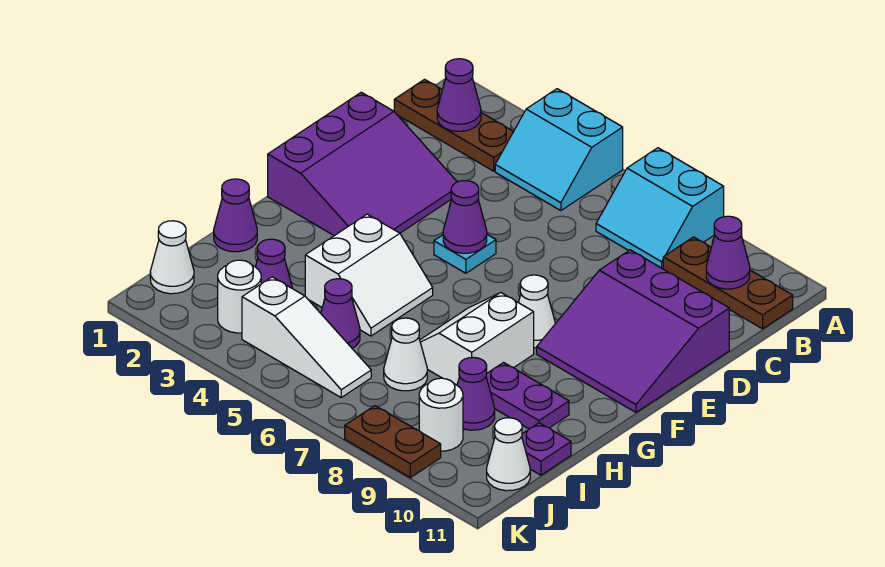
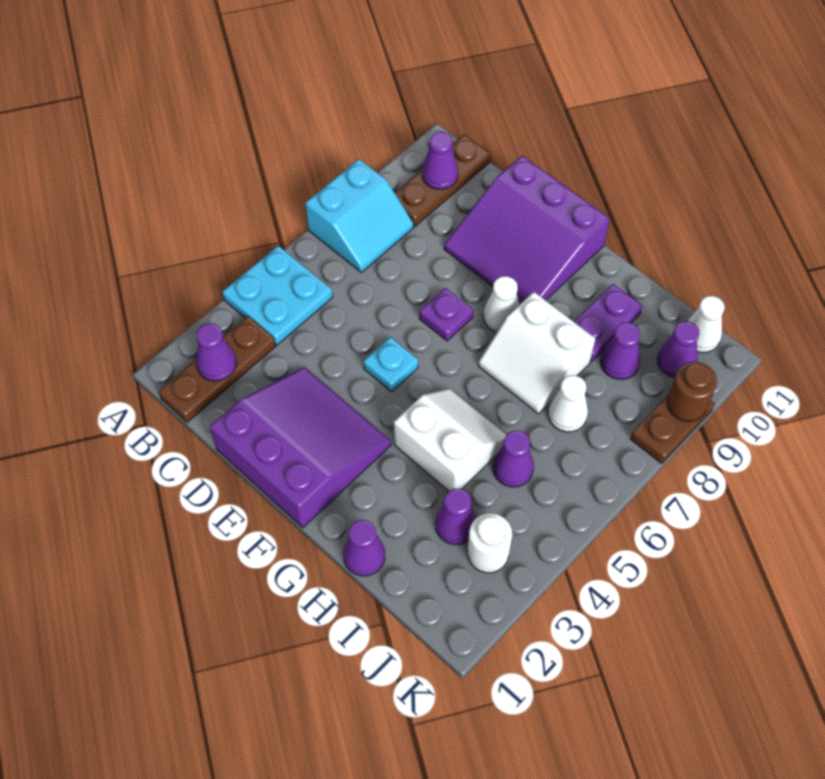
cyan slope A4:B5 level 1 top A -> cyan plate A4:B5 level 1
purple slope D9:F11 level 1 top D -> purple slope D9:F11 level 1 top 11
purple cone E5 level 2 -> purple cone J10 level 1
purple plate I11 level 1 -> purple plate E7 level 1
white cone J1 level 1 -> none
white slope J4:J6 level 1 top 4 -> none
white round brick J9 level 1 -> none
none -> brown round brick K9 level 2

